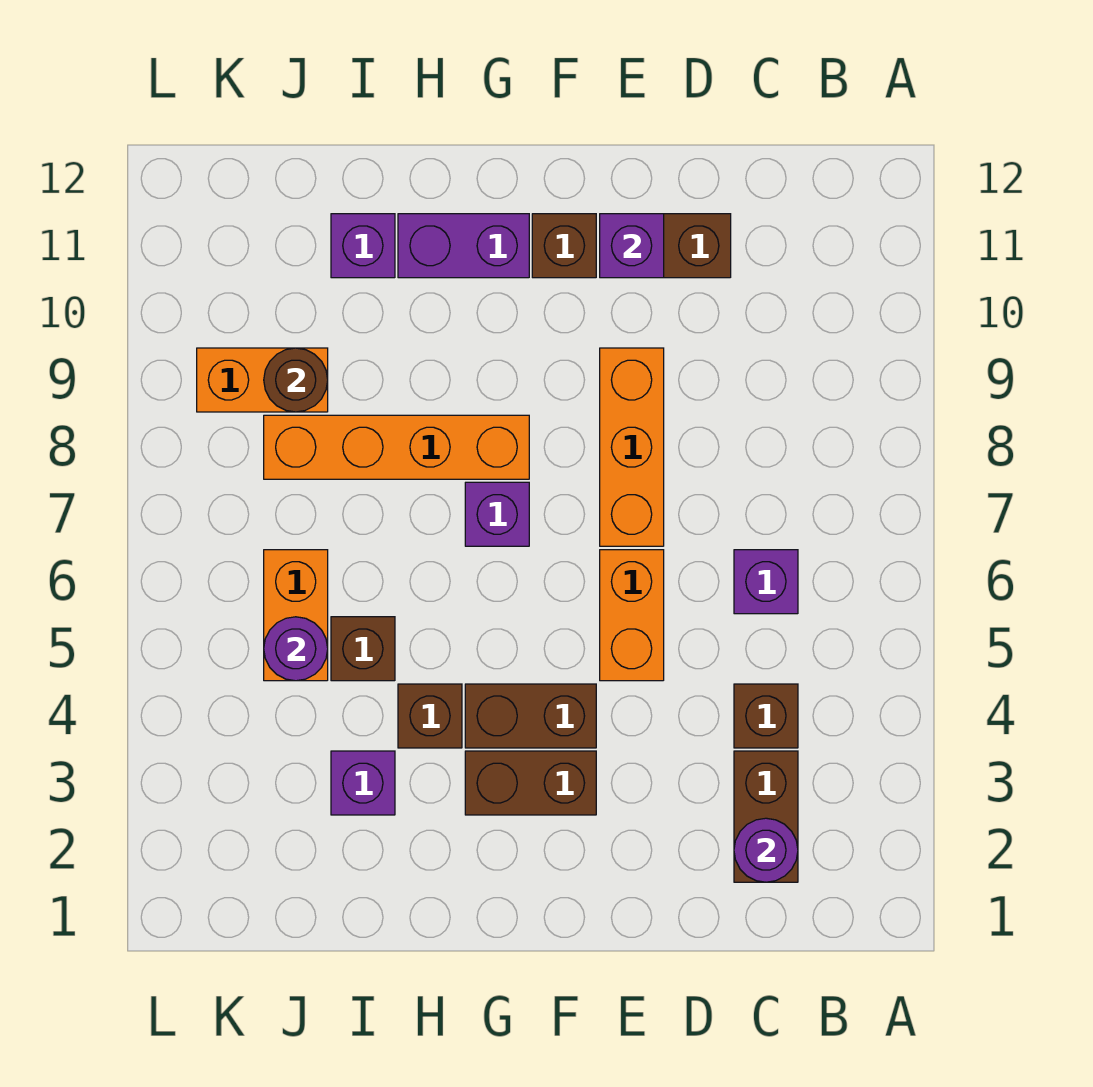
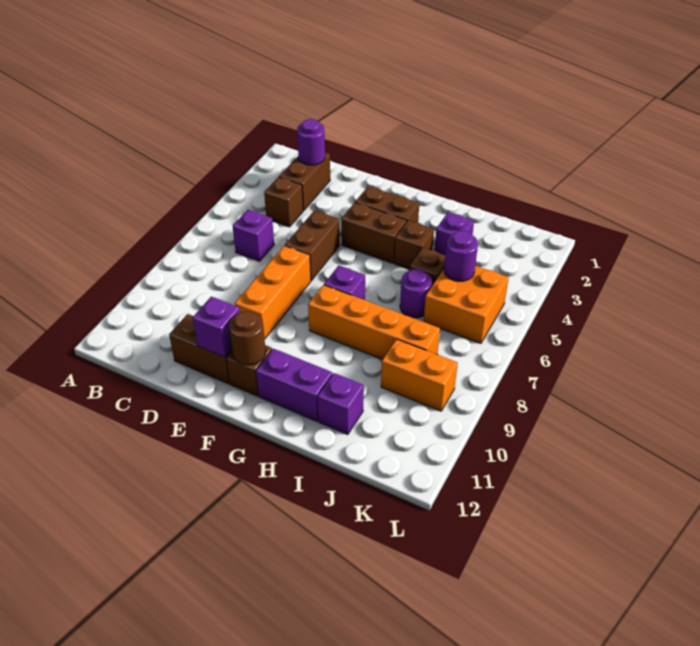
orange brick E5:E6 level 1 -> brown brick E5:E6 level 1
none -> purple round brick I6 level 1
orange brick J5:J6 level 1 -> orange brick J5:K6 level 1
brown round brick J9 level 2 -> brown round brick F11 level 2

